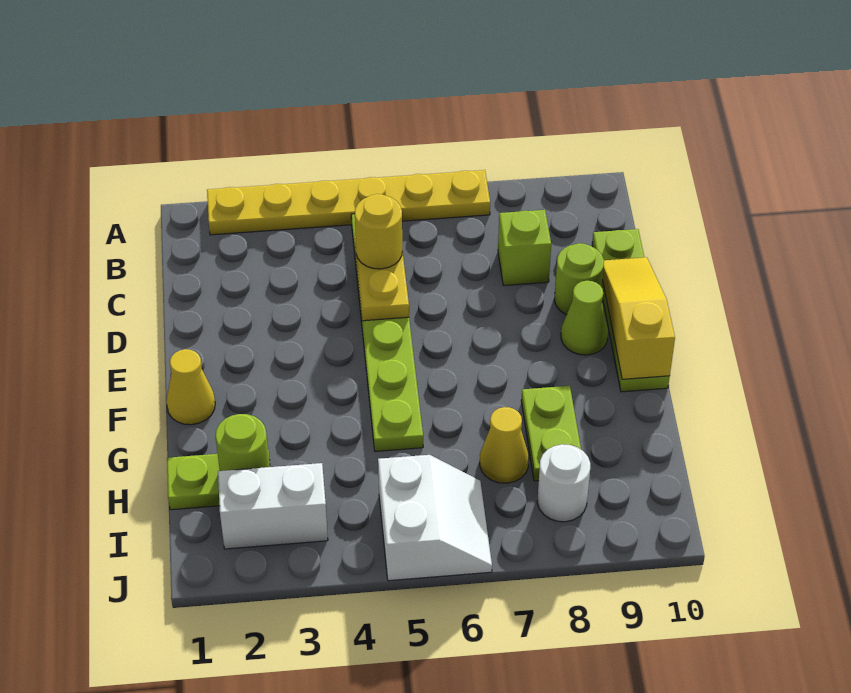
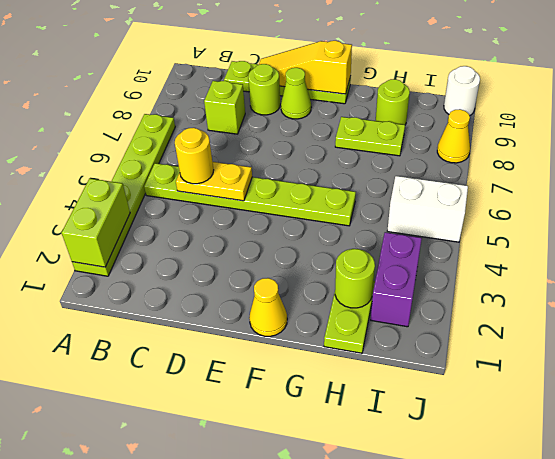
yellow plate A2:A7 level 1 -> lime plate A2:A7 level 1
none -> lime brick A2:A3 level 2
yellow cone H7 level 1 -> yellow cone J8 level 1
none -> lime round brick H9 level 1
white brick I2:I3 level 1 -> purple brick I2:I3 level 1
white round brick I8 level 1 -> white round brick J10 level 1

